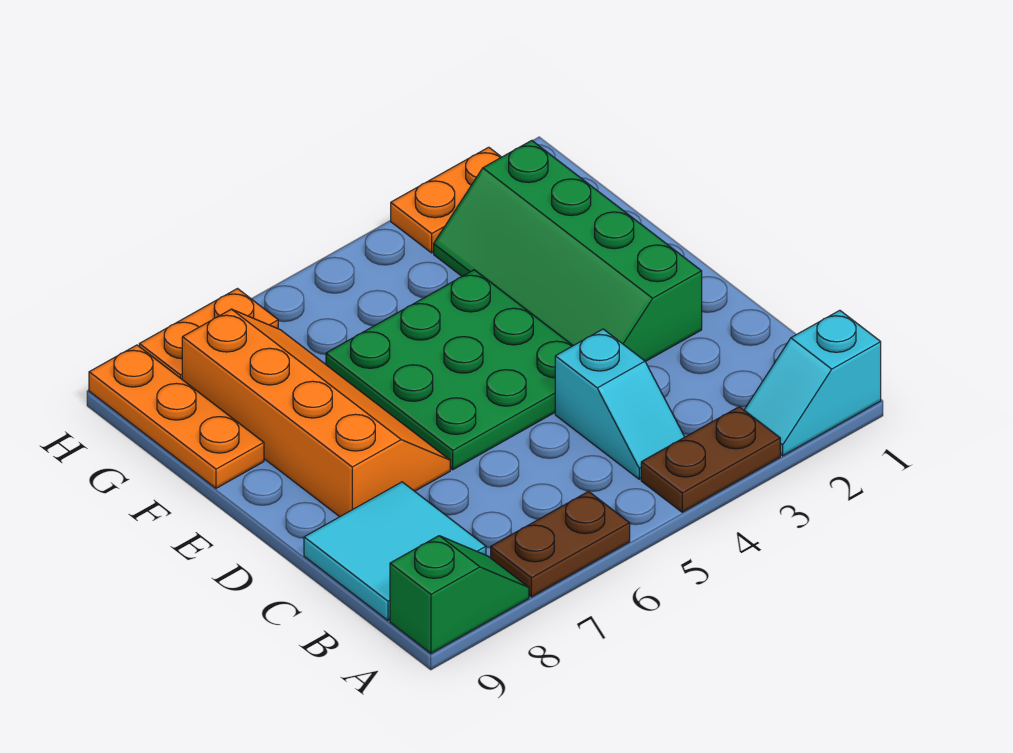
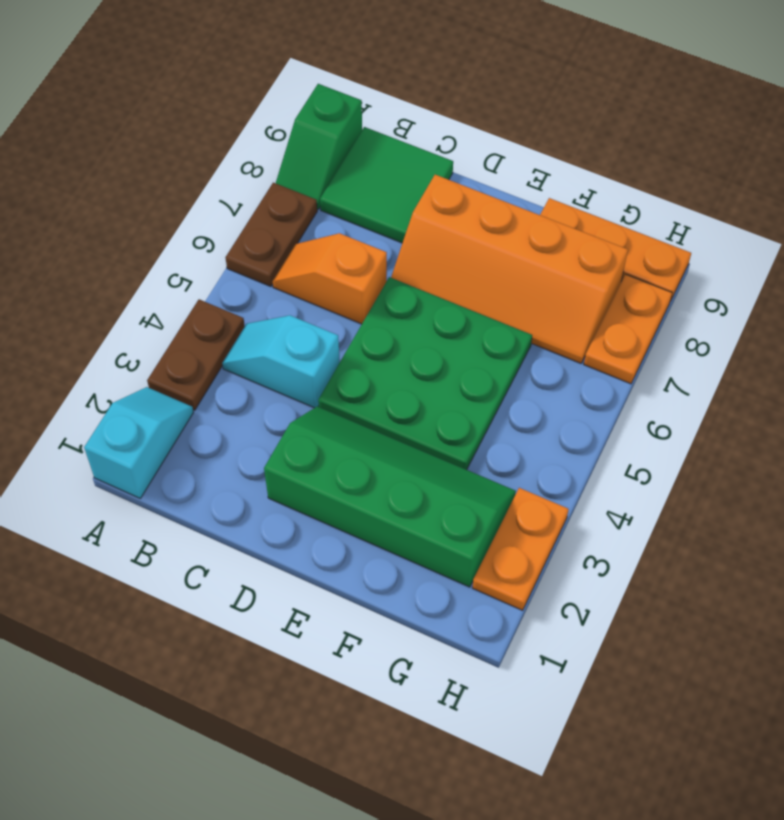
none -> orange slope B6:C6 level 1 top C
cyan tile B8:C9 level 1 -> green tile B8:C9 level 1

